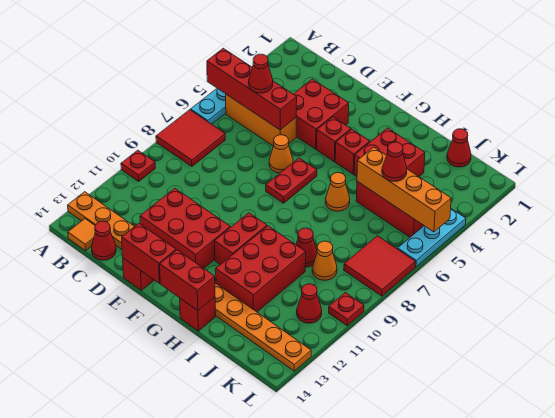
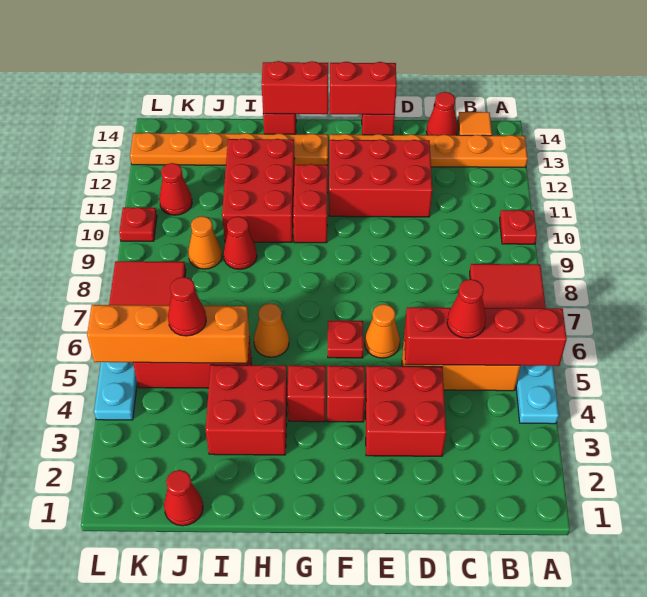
red plate F6:F7 level 1 -> red plate F6 level 1

